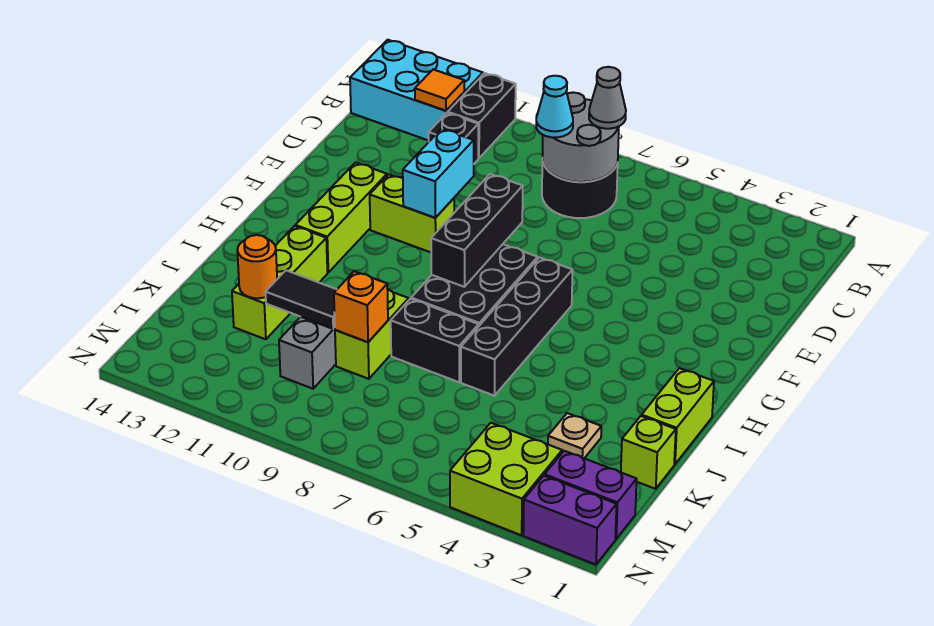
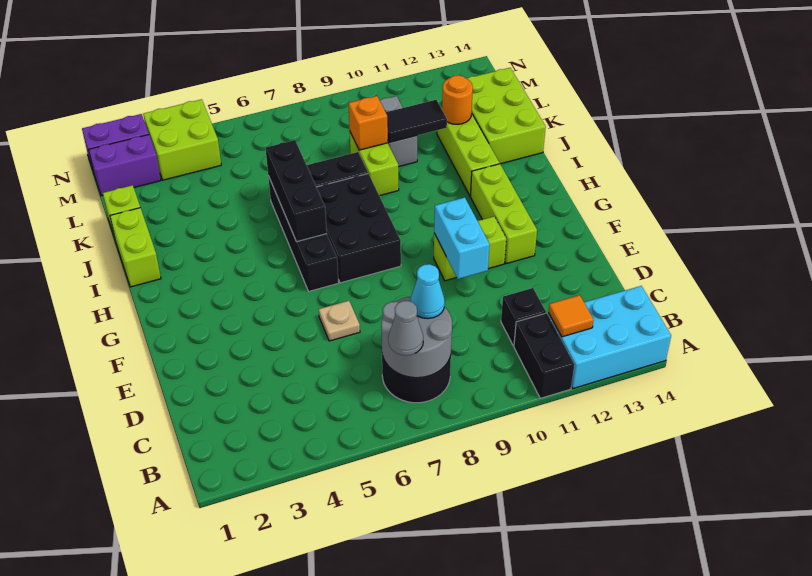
black brick F8:H8 level 2 -> black brick H6:J6 level 2
none -> lime brick J13:L14 level 1
tan plate K3 level 1 -> tan plate E6 level 1

